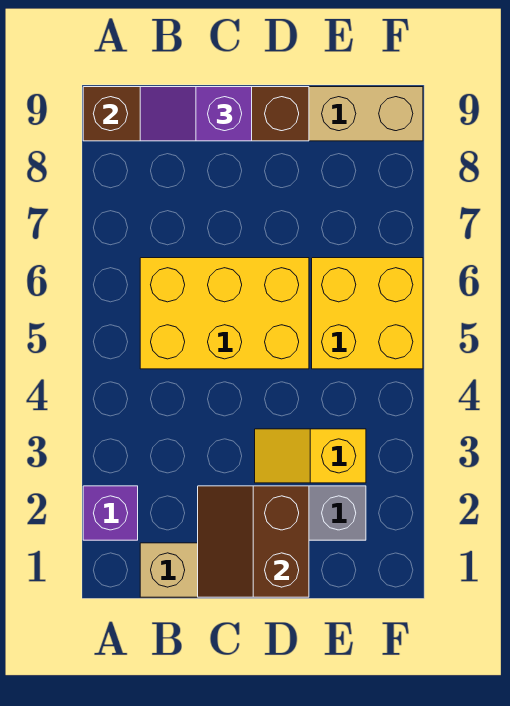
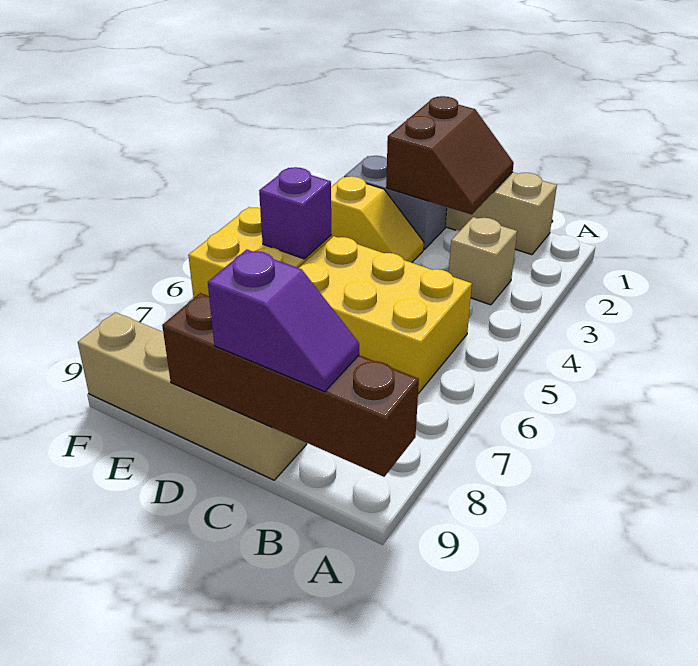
purple brick A2 level 1 -> purple brick E5 level 2
none -> tan brick B3 level 1

